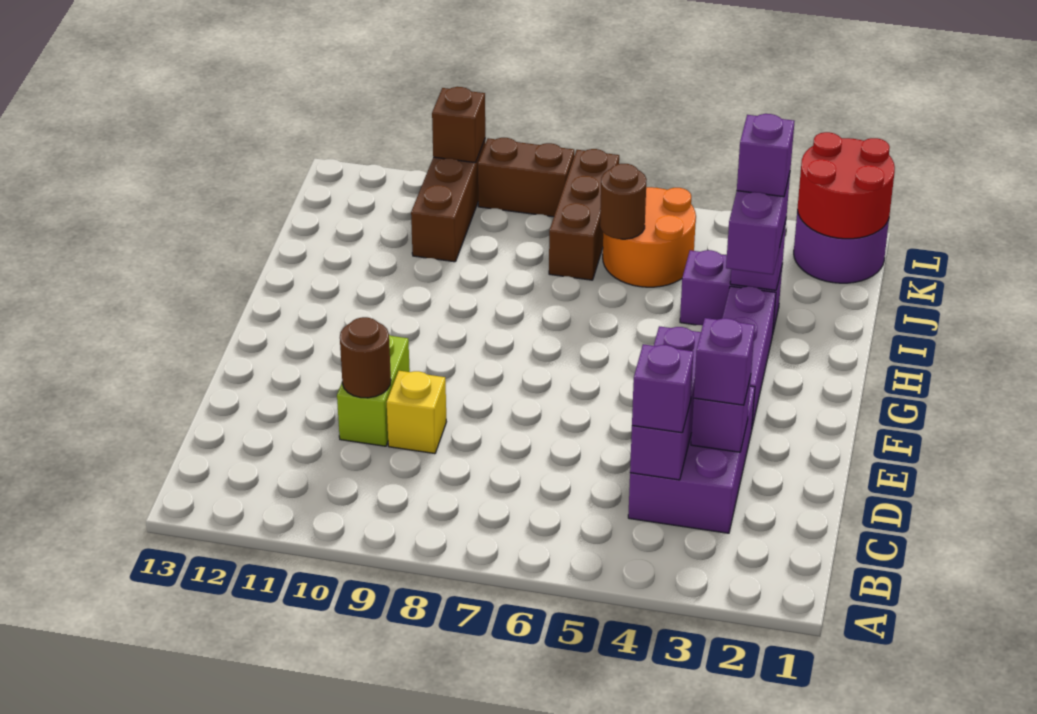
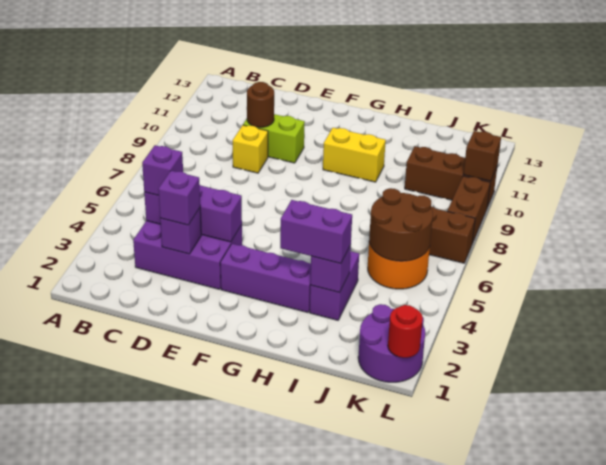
none -> yellow brick G10:H10 level 1
purple brick I3 level 4 -> none
brown round brick J6 level 2 -> brown round brick J5:K6 level 2
red round brick K1:L2 level 2 -> red round brick L1 level 2

